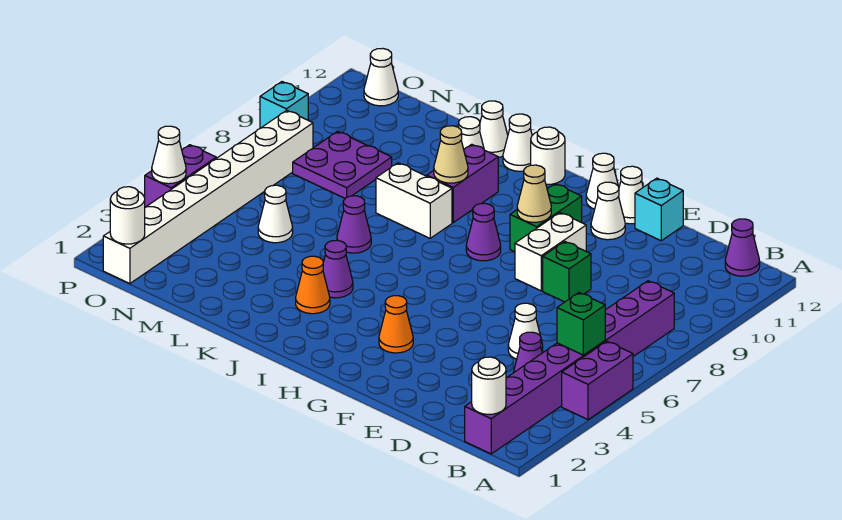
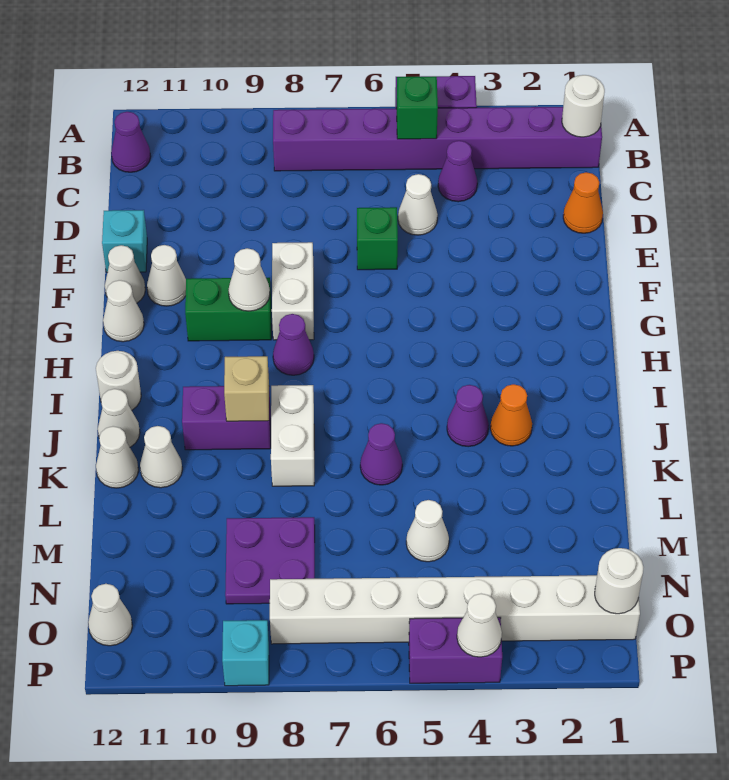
green brick E8 level 1 -> green brick E6 level 1
white brick F8:F9 level 1 -> white brick F8:G8 level 1
orange cone G3 level 1 -> orange cone D1 level 1
tan cone G9 level 2 -> white cone G9 level 2
tan cone J9 level 2 -> tan brick J9 level 2

